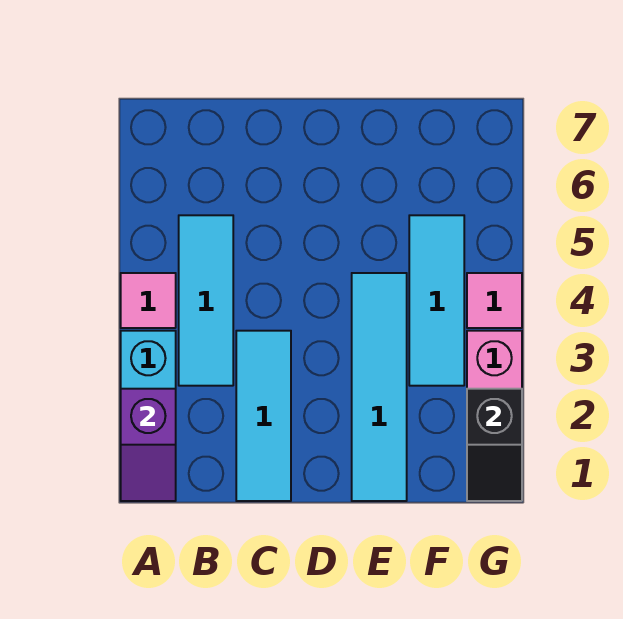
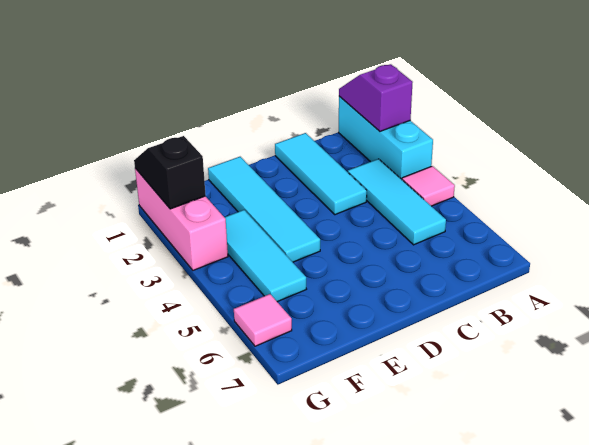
pink tile G4 level 1 -> pink tile G6 level 1

